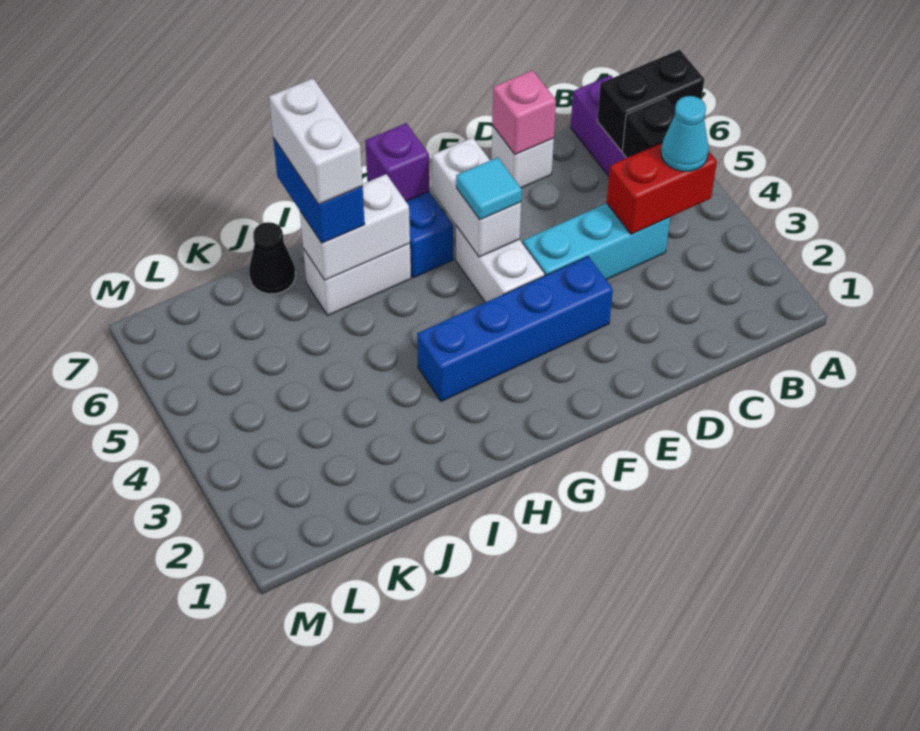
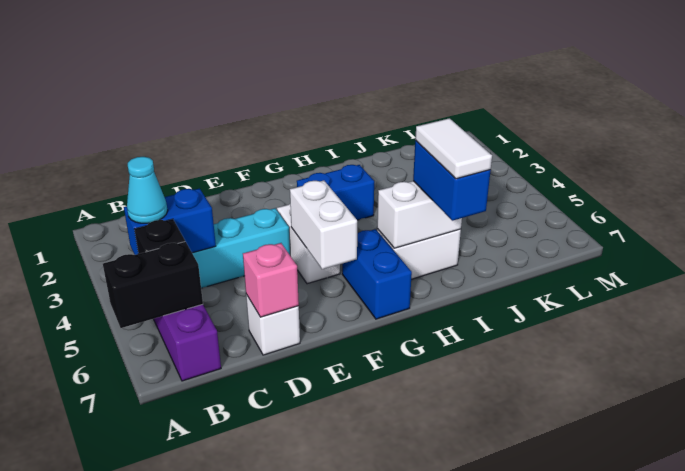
red brick B4:C4 level 2 -> blue brick B4:C4 level 2
blue brick E3:H3 level 1 -> blue brick G3:H3 level 1
cyan tile F5 level 3 -> none
purple brick G7 level 2 -> none
white brick I6:I7 level 4 -> white tile I6:I7 level 4
black cone J7 level 1 -> none

